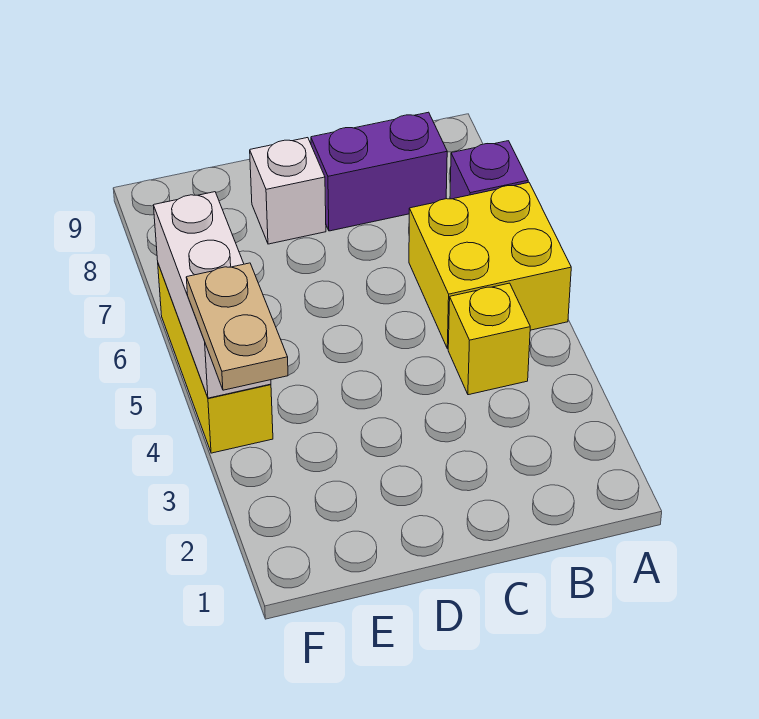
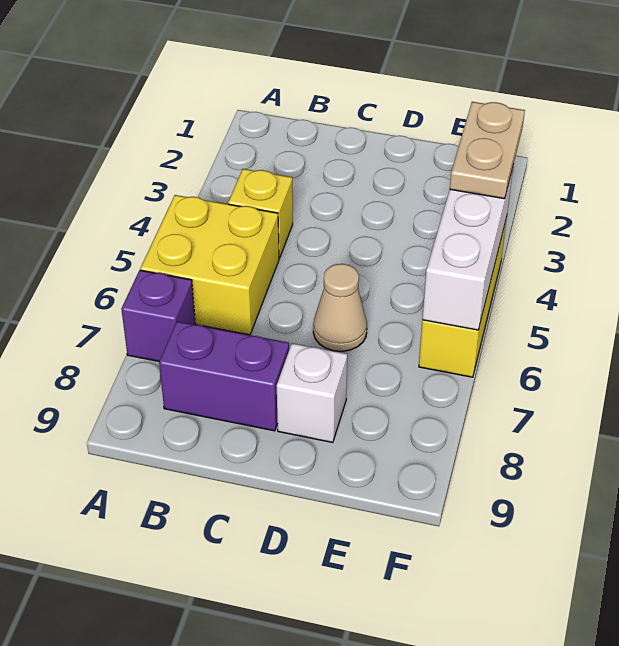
none -> tan cone D6 level 1

